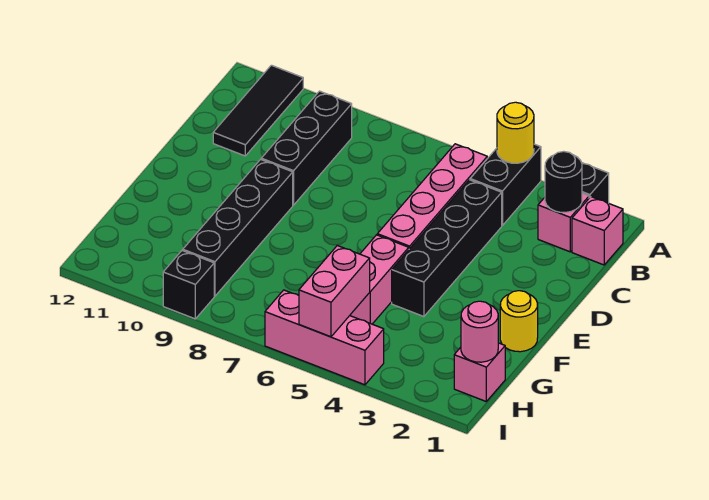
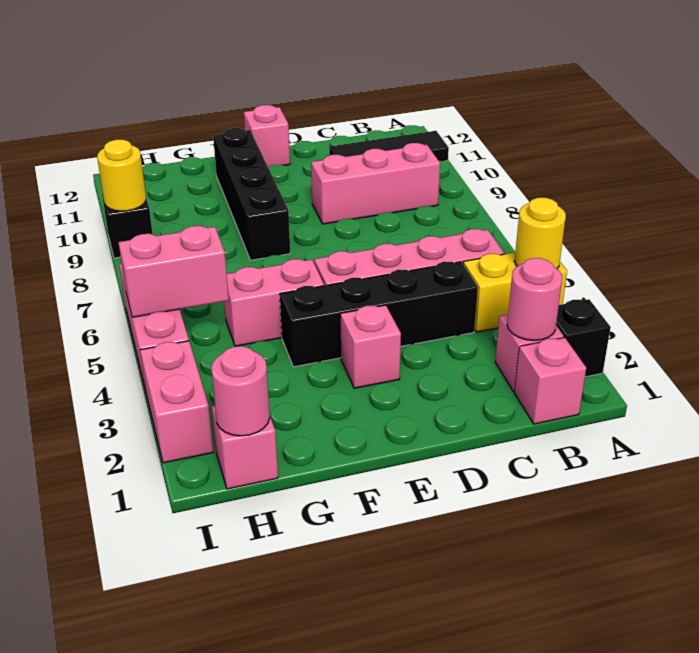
black brick A4:B4 level 1 -> yellow brick A4:B4 level 1
black round brick B2 level 2 -> pink round brick B2 level 2
black brick B9:D9 level 1 -> pink brick B9:D9 level 1
none -> pink brick E3 level 1
black brick E9:H9 level 1 -> black brick F8:F11 level 1
none -> pink brick E12 level 1
yellow round brick F1 level 1 -> yellow round brick I9 level 2
none -> pink brick I2:I3 level 1

